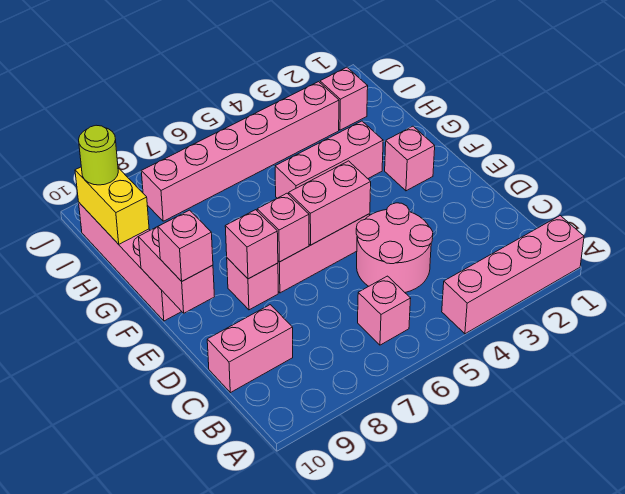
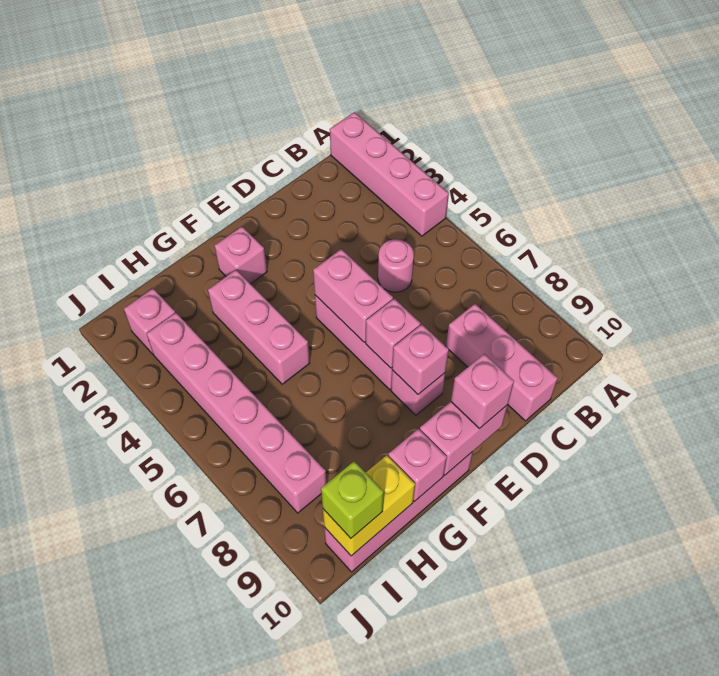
pink brick B6 level 1 -> pink brick G10 level 2
pink round brick C4:D5 level 1 -> pink round brick C5 level 1
pink brick C9:C10 level 1 -> pink brick C8:C10 level 1
lime round brick I10 level 3 -> lime brick I10 level 3

